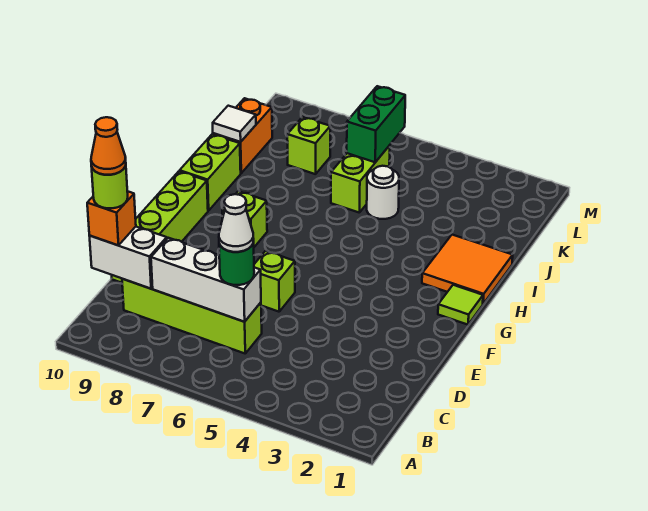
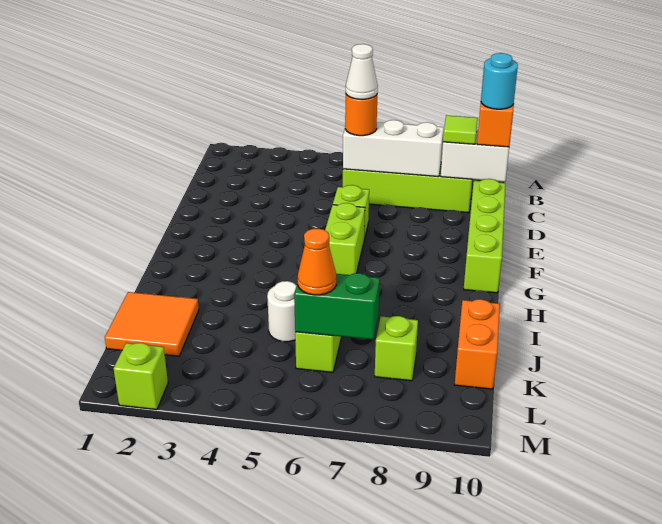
green round brick C6 level 3 -> orange round brick C6 level 3
lime round brick C10 level 4 -> cyan round brick C10 level 4
orange cone C10 level 5 -> orange cone K6 level 3
lime tile G1 level 1 -> lime tile C9 level 3
lime brick G8 level 1 -> lime brick M2 level 1
orange tile H1:I2 level 1 -> orange tile J1:K2 level 1
lime brick H10:I10 level 1 -> lime brick F6:G6 level 1
white tile J10 level 2 -> none
green brick K6:L6 level 2 -> green brick K6:K7 level 2

